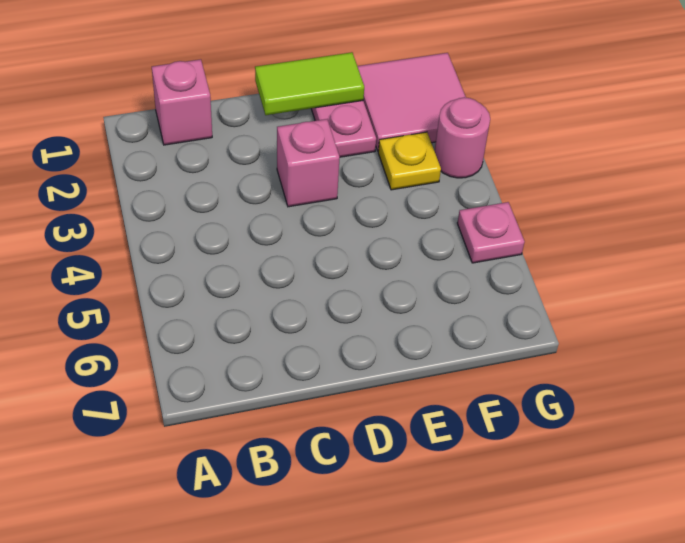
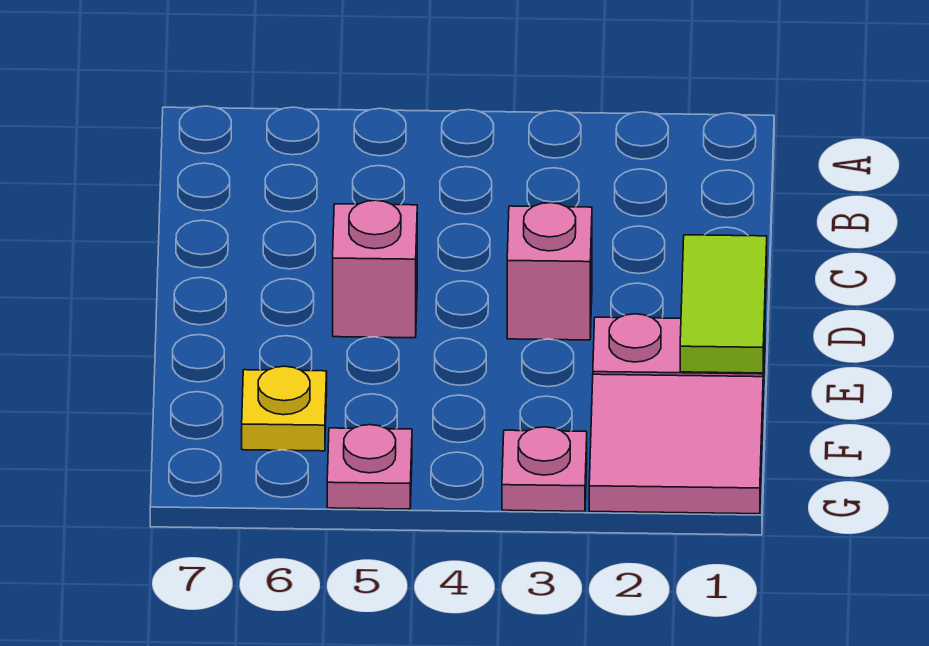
pink brick B1 level 1 -> pink brick D5 level 1
yellow plate F3 level 1 -> yellow plate F6 level 1
pink round brick G3 level 1 -> pink plate G3 level 1

